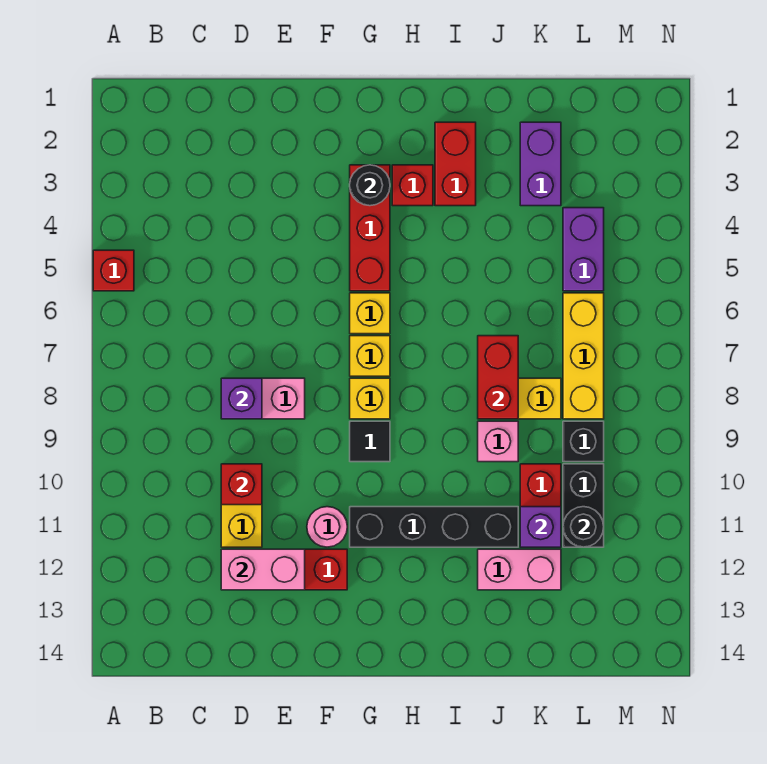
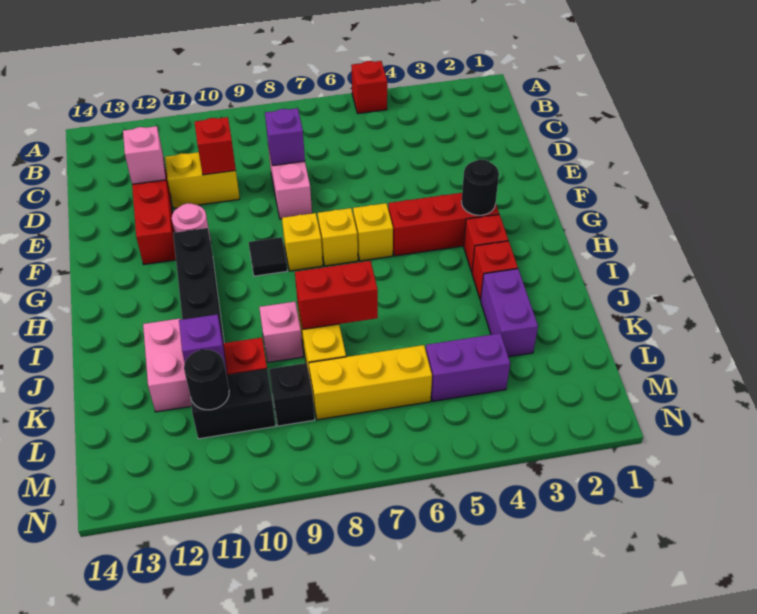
pink brick D12:E12 level 2 -> pink brick D12 level 2
red brick I2:I3 level 1 -> red brick I3 level 1
purple brick K2:K3 level 1 -> purple brick J3:K3 level 1

